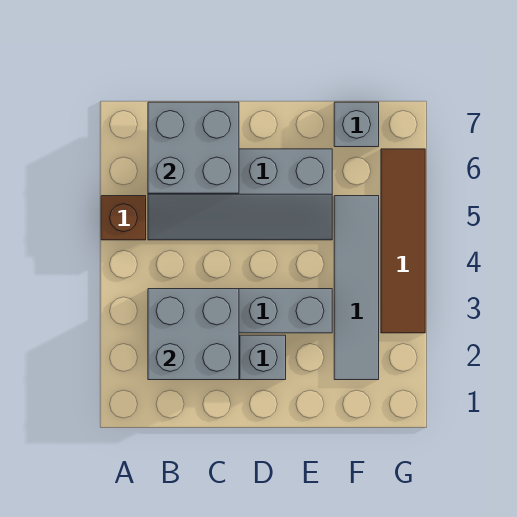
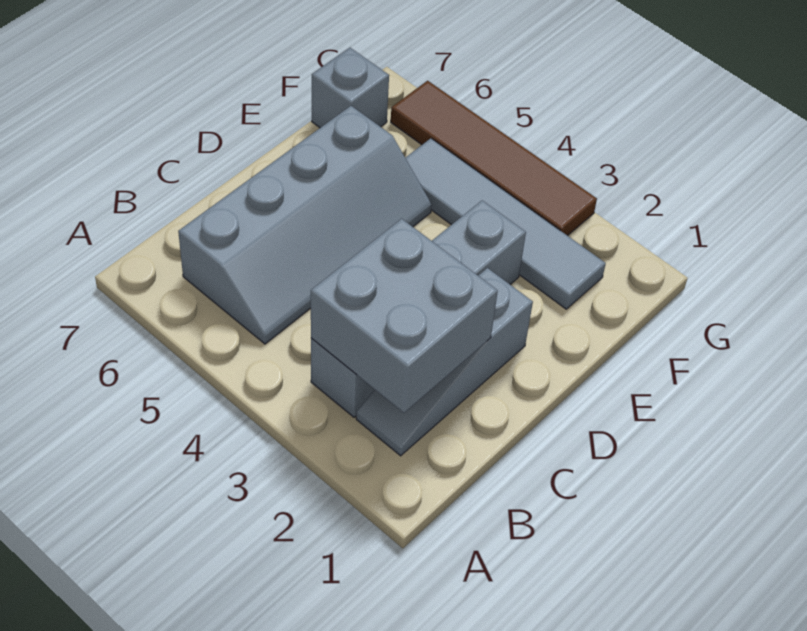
brown brick A5 level 1 -> none
grey brick B6:C7 level 2 -> none

